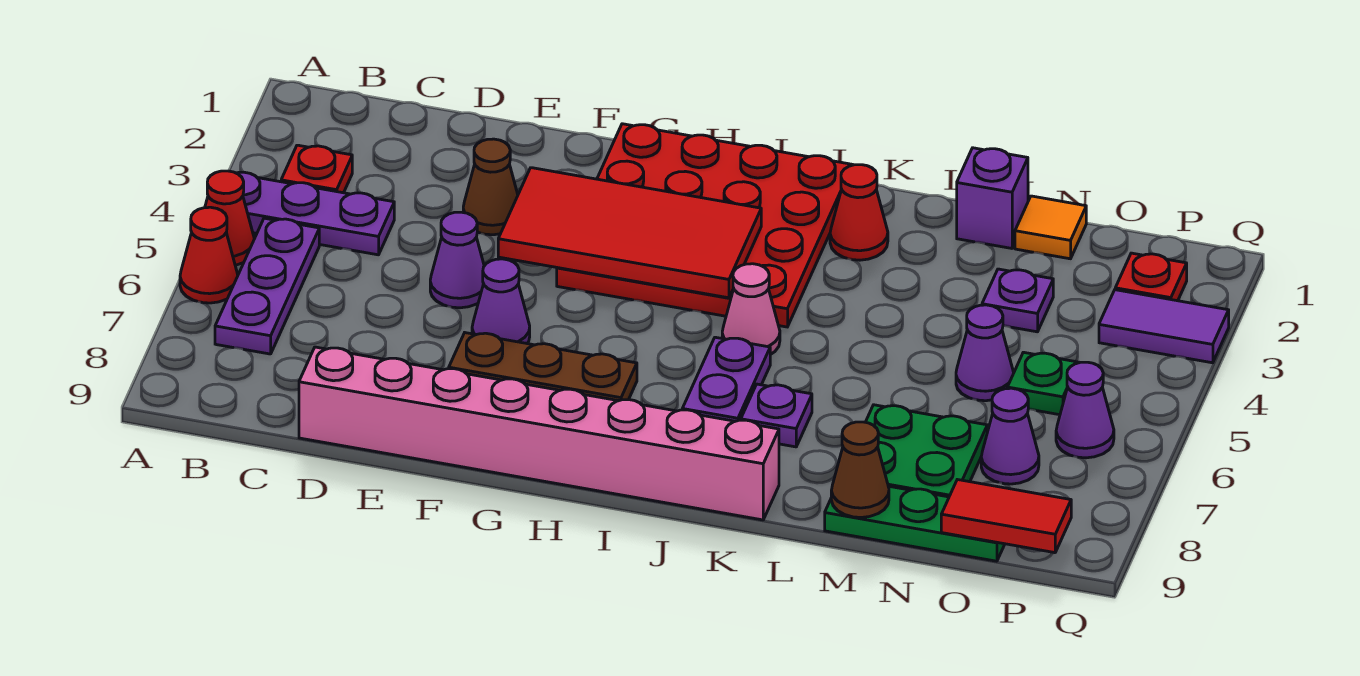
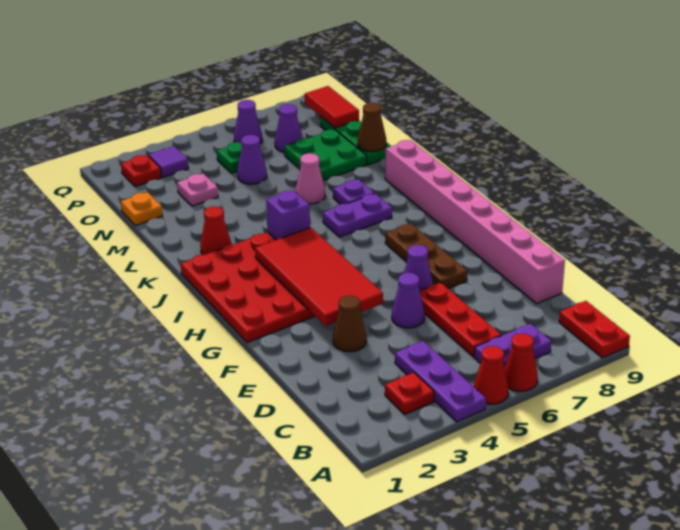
none -> red plate A9:B9 level 1
purple plate B5:B7 level 1 -> purple plate B6:B7 level 1
none -> red plate C6:E6 level 1
pink cone J5 level 1 -> pink cone L6 level 1
purple brick M1 level 1 -> purple brick J4 level 2
orange tile N1 level 1 -> orange plate N1 level 1
purple plate N3 level 1 -> pink plate N3 level 1
purple tile P3:Q3 level 1 -> purple tile P3 level 1

